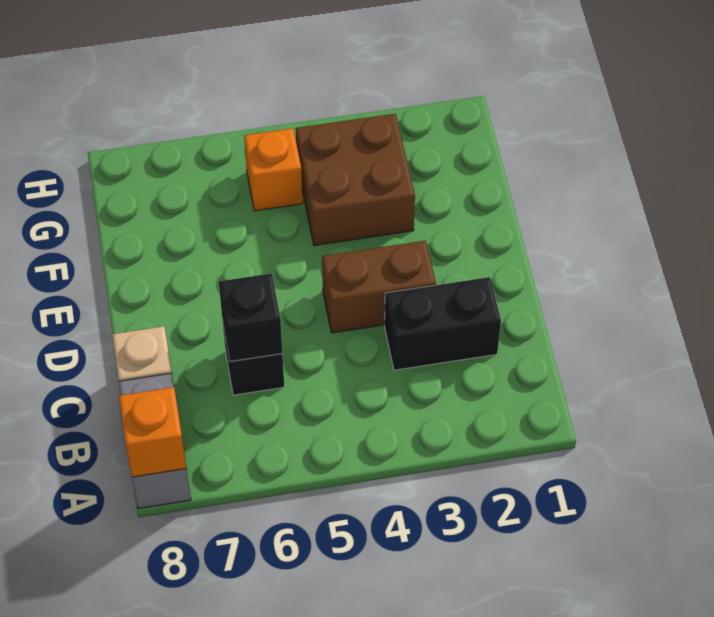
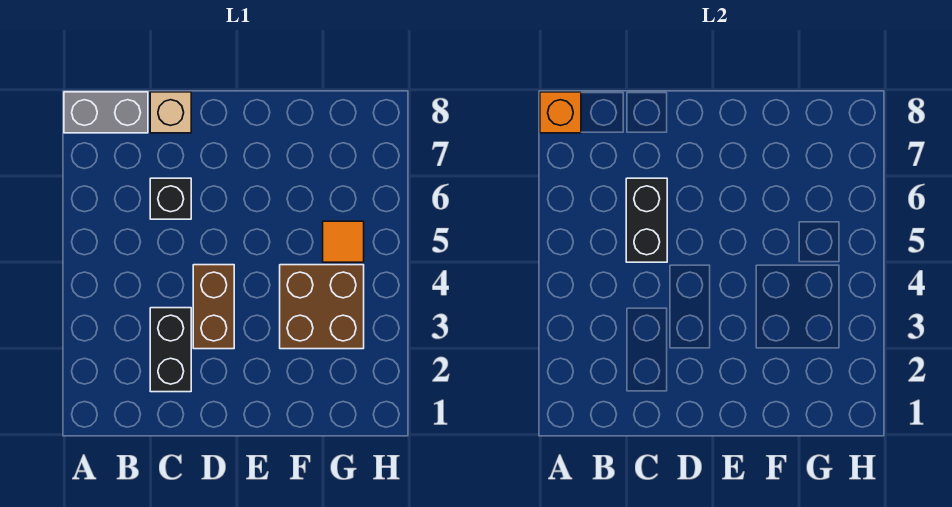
black brick C6 level 2 -> black brick C5:C6 level 2
orange brick G5 level 1 -> orange tile G5 level 1

